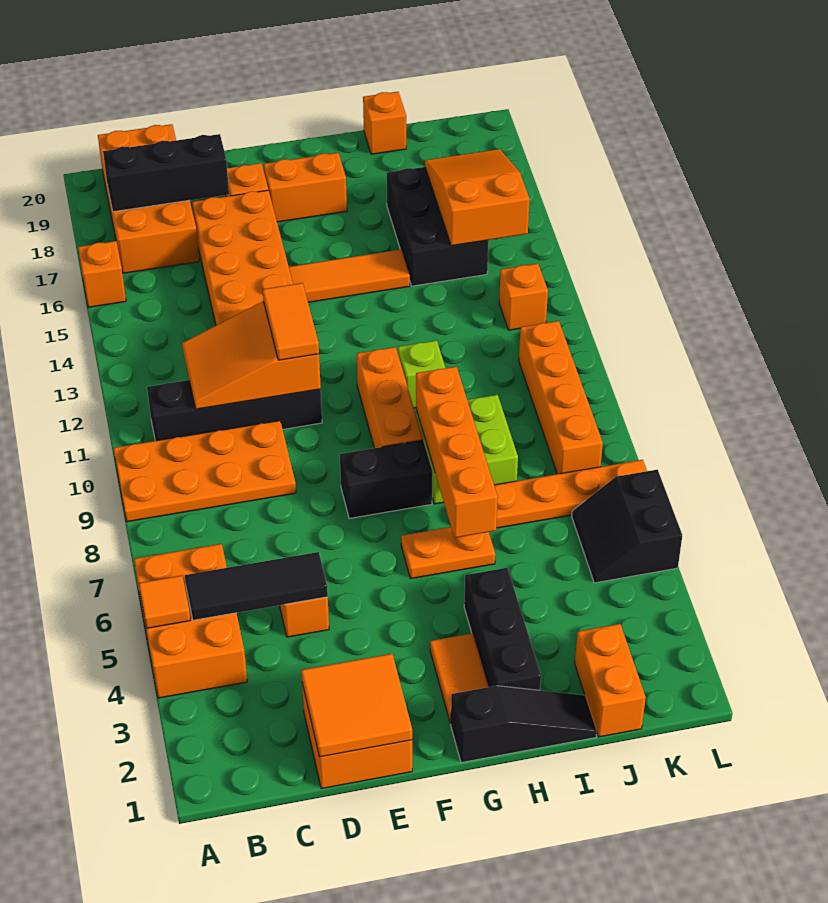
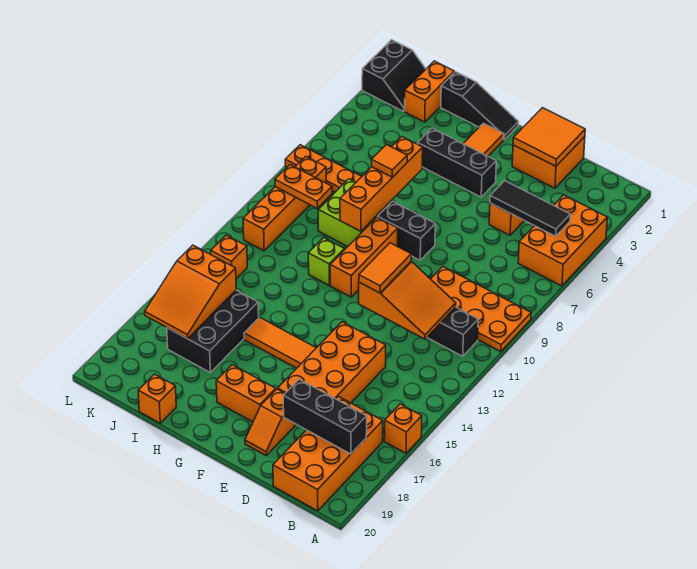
orange tile A5 level 2 -> orange tile H7 level 3
black slope G1:I1 level 1 top G -> black slope G1:I1 level 1 top I
orange plate G6:H6 level 1 -> orange plate J9:K9 level 2
black brick H2:H4 level 1 -> black brick F4:H4 level 1
black slope K5:L6 level 1 top L -> black slope K1:L2 level 1 top L

